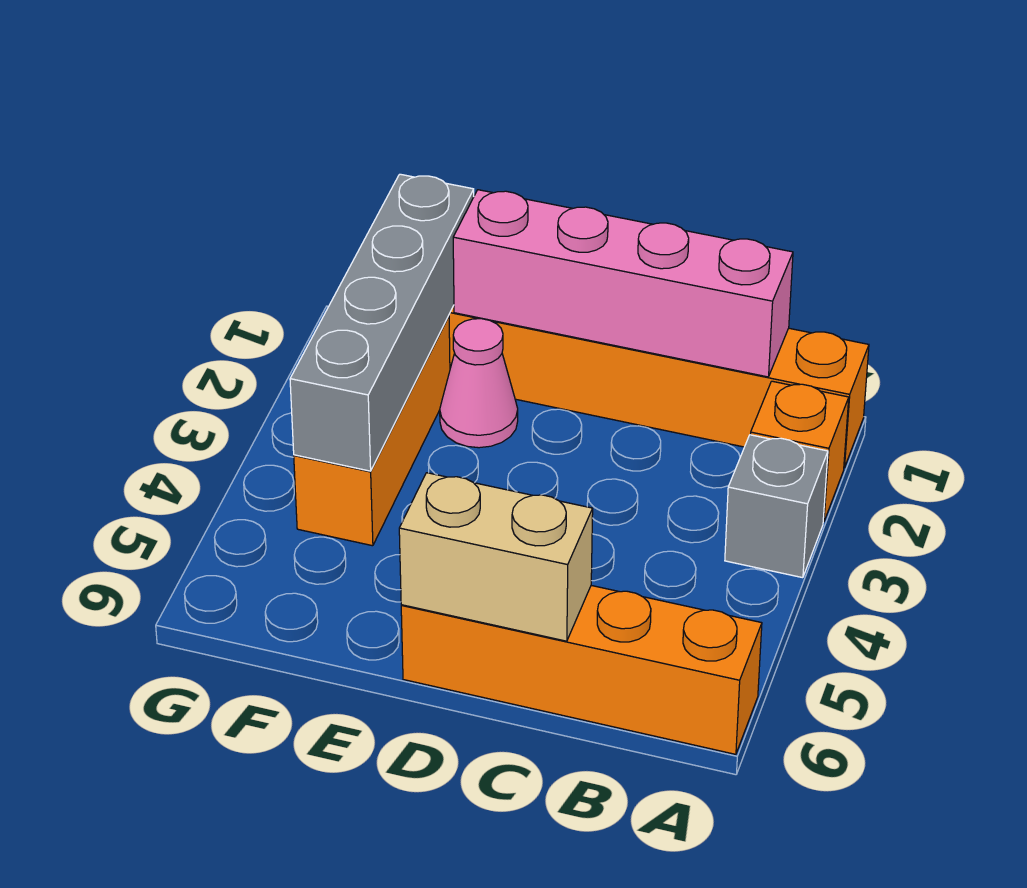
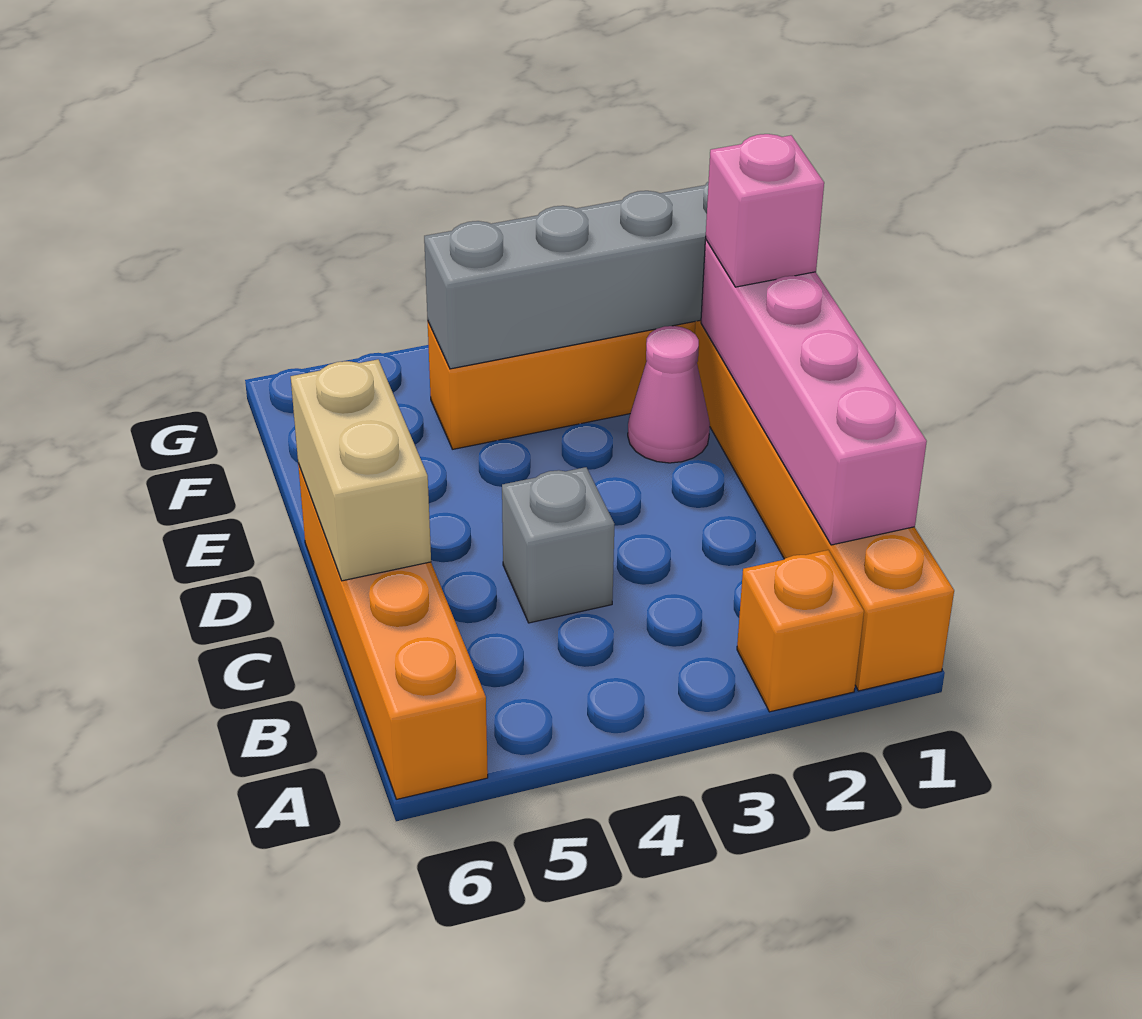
grey brick A3 level 1 -> grey brick C4 level 1
none -> pink brick E1 level 3

